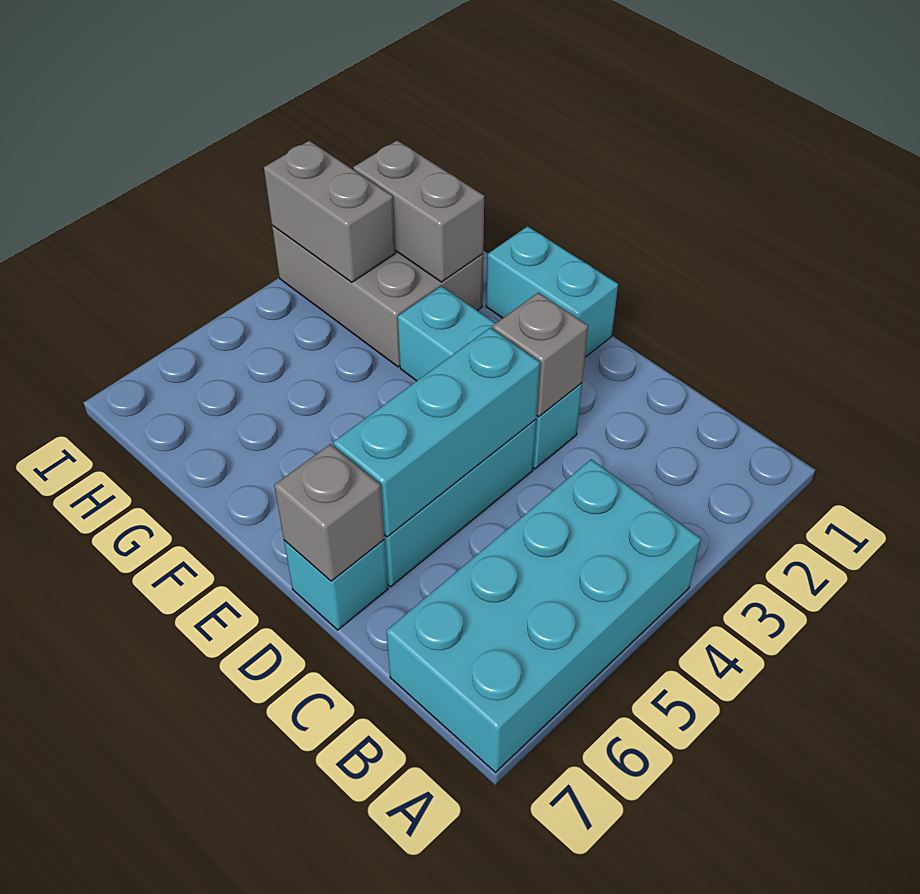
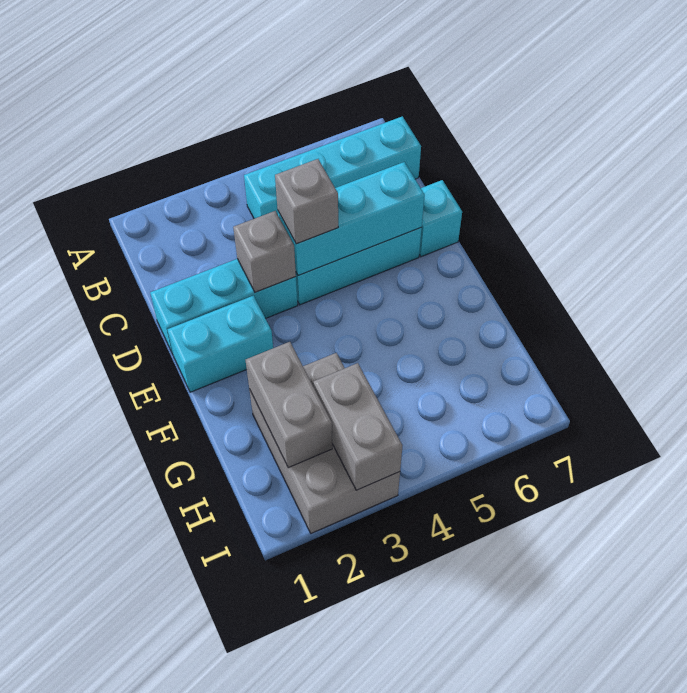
cyan brick A4:B7 level 1 -> cyan brick B4:B7 level 1
cyan brick D3:F3 level 1 -> cyan brick D1:D3 level 1
grey brick D7 level 2 -> grey brick D4 level 3
cyan brick E1:F1 level 1 -> cyan brick E1:E2 level 1

